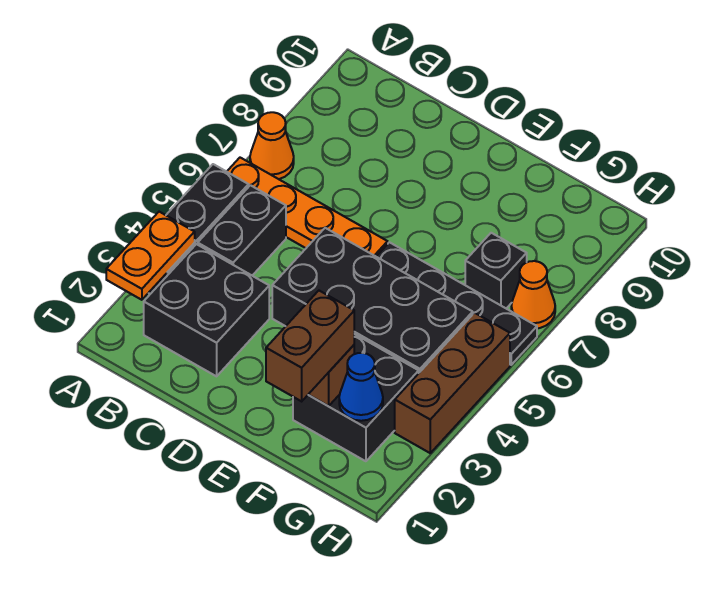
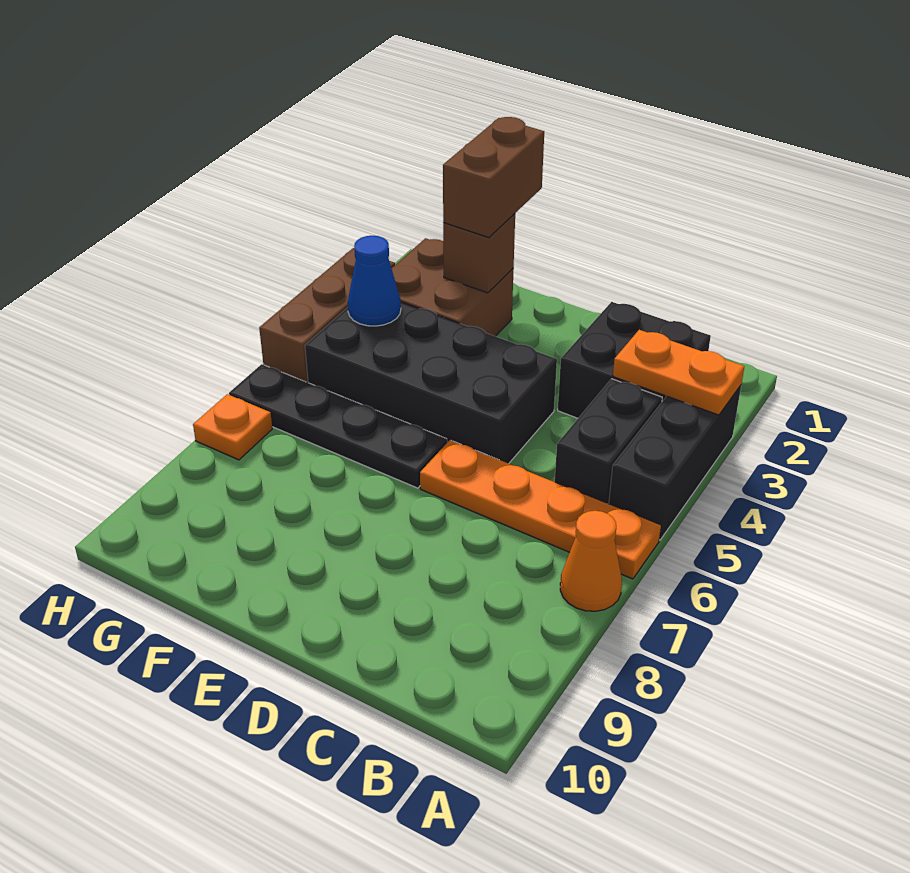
orange plate A2:A3 level 2 -> orange plate A3:B3 level 2
black brick F2:G3 level 1 -> brown brick F2:G3 level 1
blue cone G2 level 2 -> blue cone G4 level 2
black brick G7 level 1 -> none
orange cone H7 level 1 -> orange plate H7 level 1

